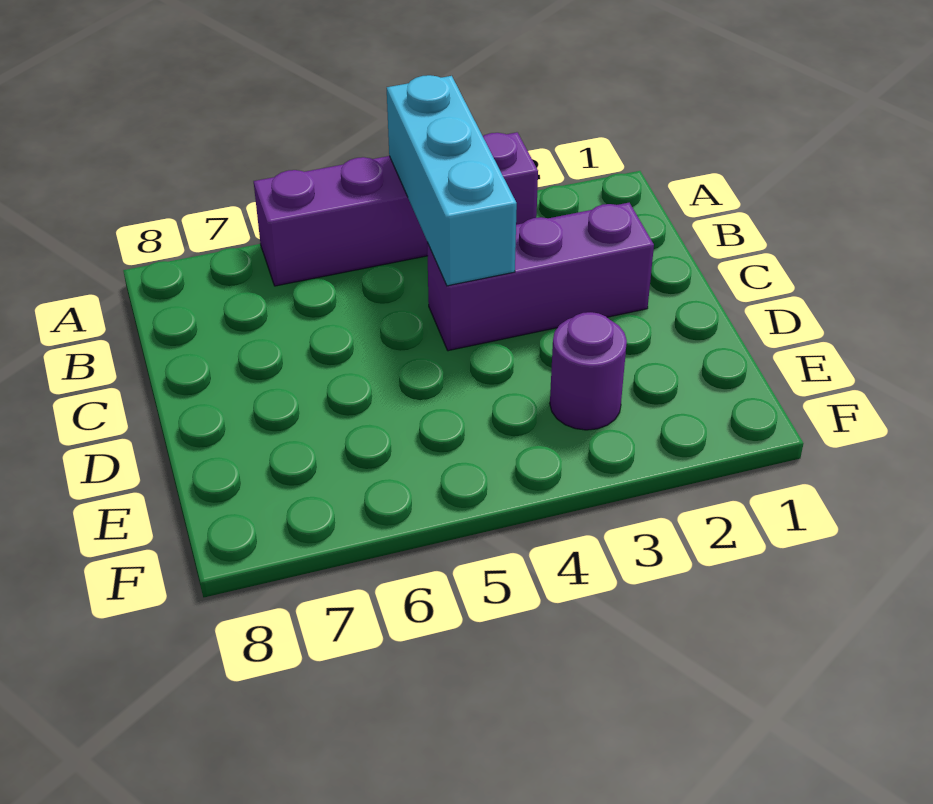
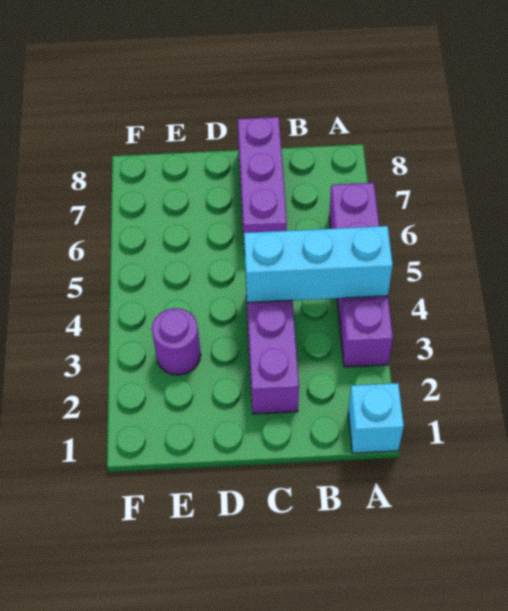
none -> cyan brick A1 level 1
none -> purple brick C6:C8 level 1

